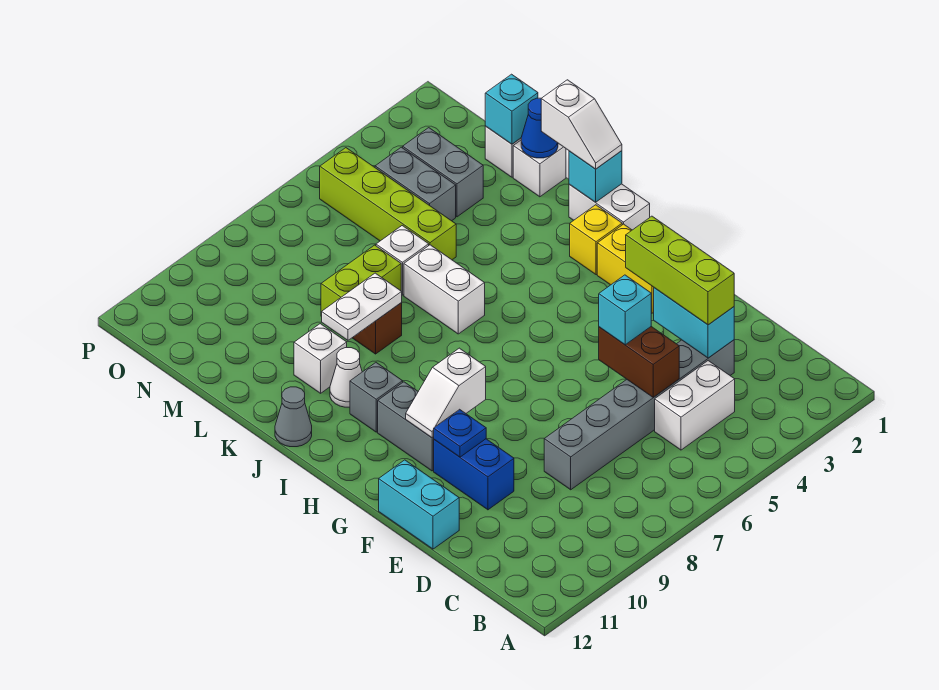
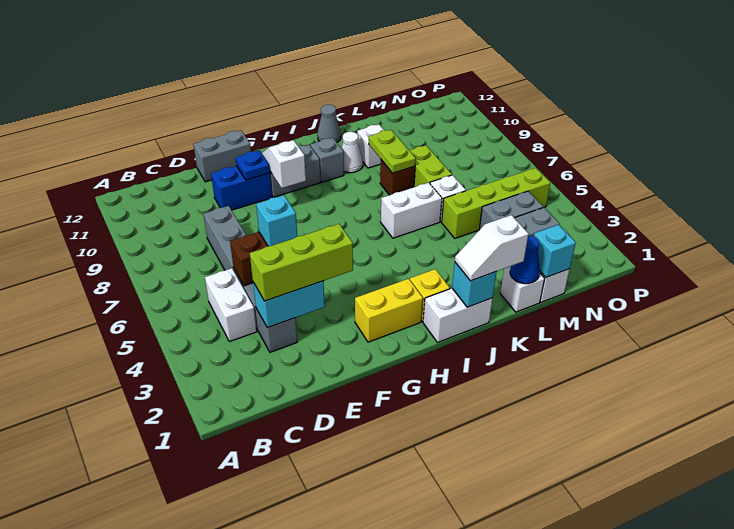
cyan brick E12:F12 level 1 -> grey brick E12:F12 level 1
white plate K8:K9 level 2 -> lime plate K8:K9 level 2

